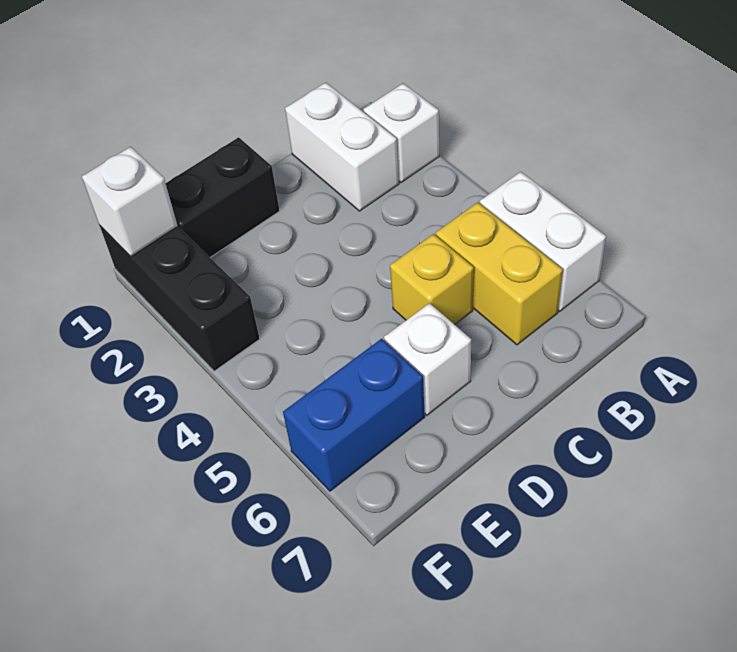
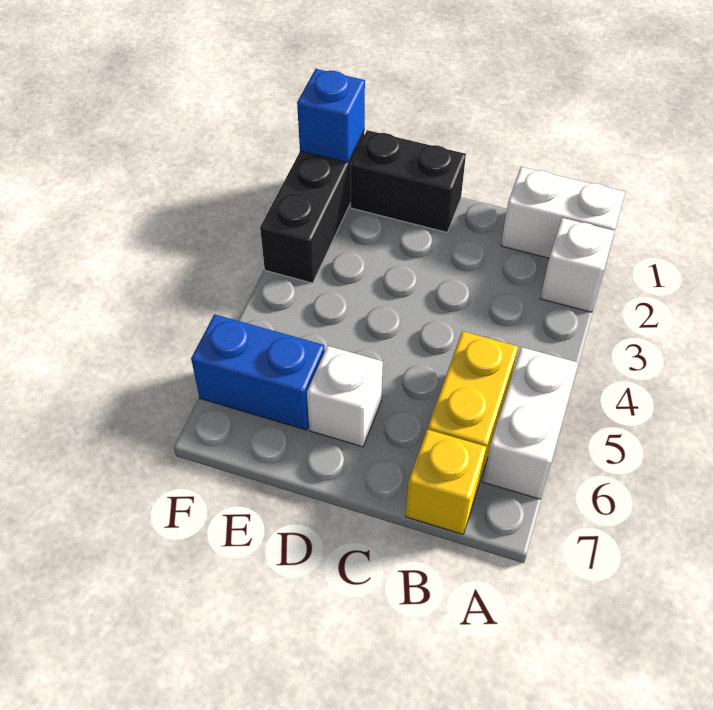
white brick B1:B2 level 1 -> white brick A1:B1 level 1
yellow brick C5 level 1 -> yellow brick B7 level 1
white brick F1 level 2 -> blue brick F1 level 2

